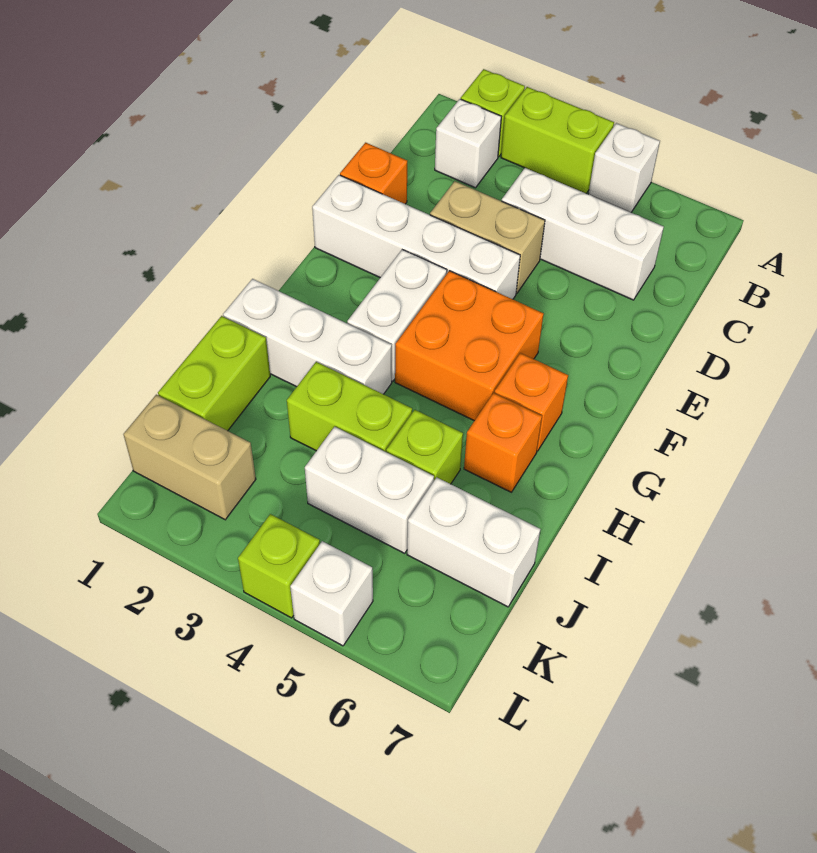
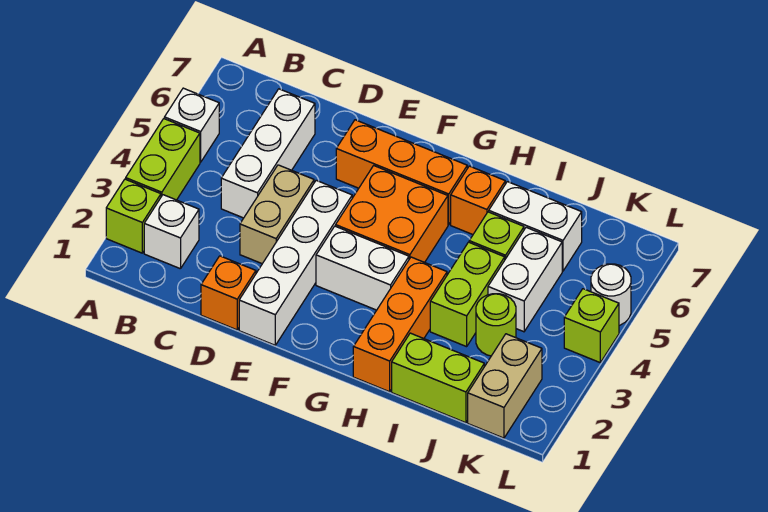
orange brick G6 level 1 -> orange brick E6:G6 level 1
white brick H1:H3 level 1 -> orange brick H1:H3 level 1
none -> lime round brick J3 level 1
white brick J6:J7 level 1 -> white brick I6:J6 level 1
white brick L5 level 1 -> white round brick L5 level 1

